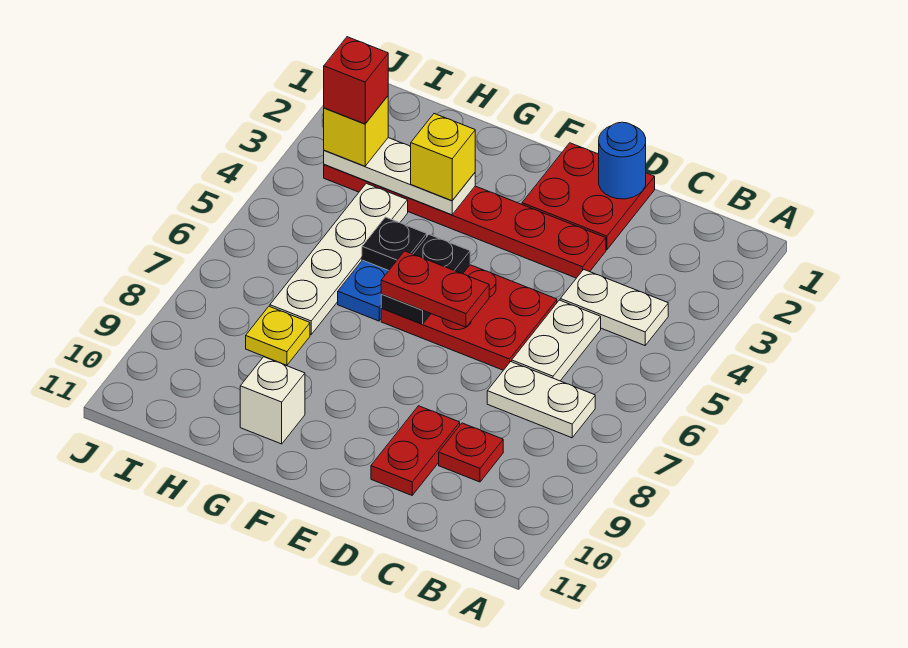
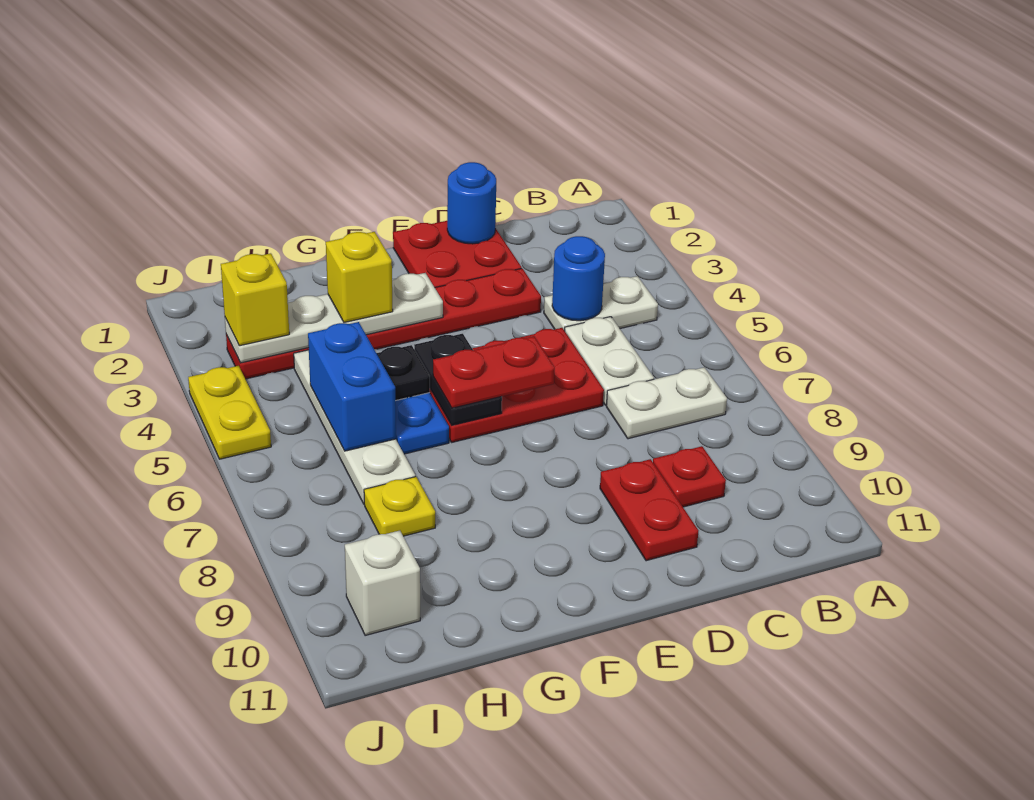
none -> blue round brick C4 level 2
white plate G3:I3 level 2 -> white plate F3:I3 level 2
white brick G10 level 1 -> white brick I10 level 1
none -> blue brick H5:H6 level 2
red brick I3 level 4 -> none
none -> yellow plate J4:J5 level 1

